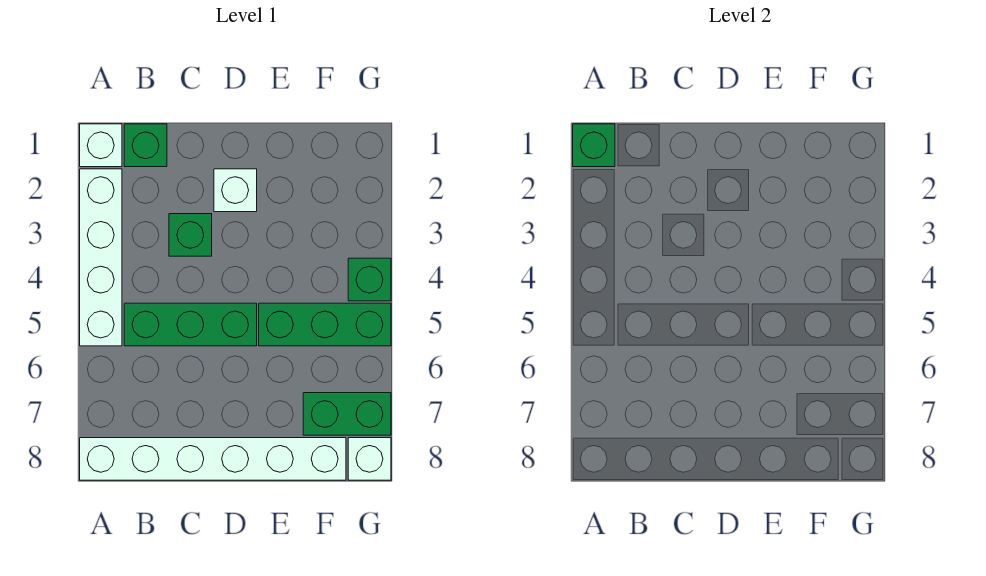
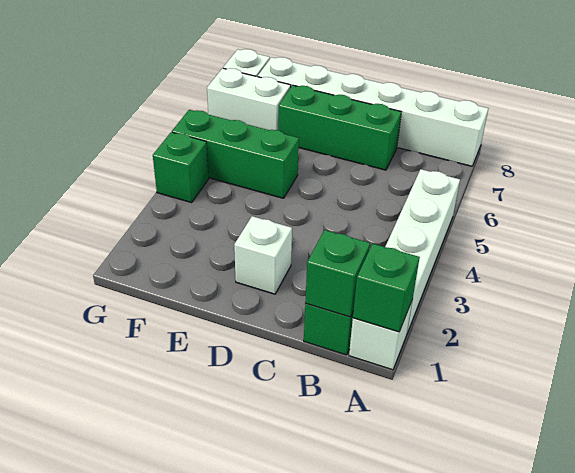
green brick B5:D5 level 1 -> green brick C7:E7 level 1
green brick C3 level 1 -> green brick B1 level 2
green brick F7:G7 level 1 -> white brick F7:G7 level 1

